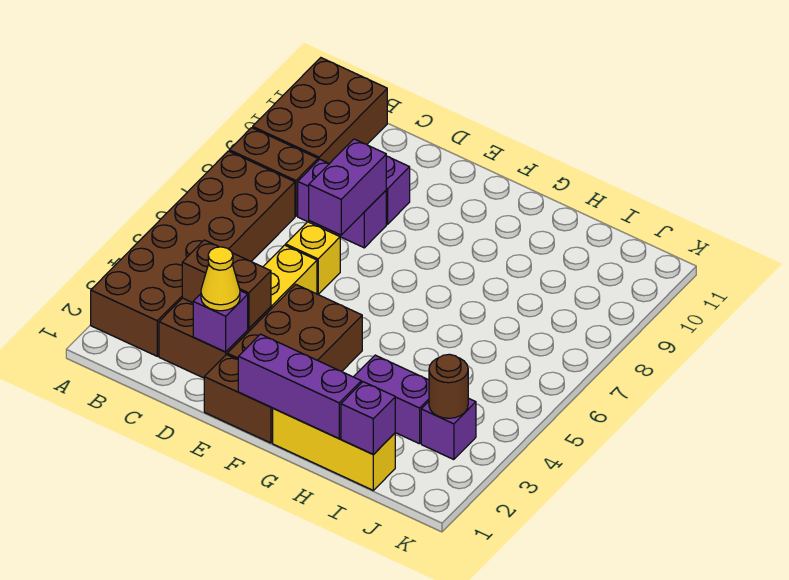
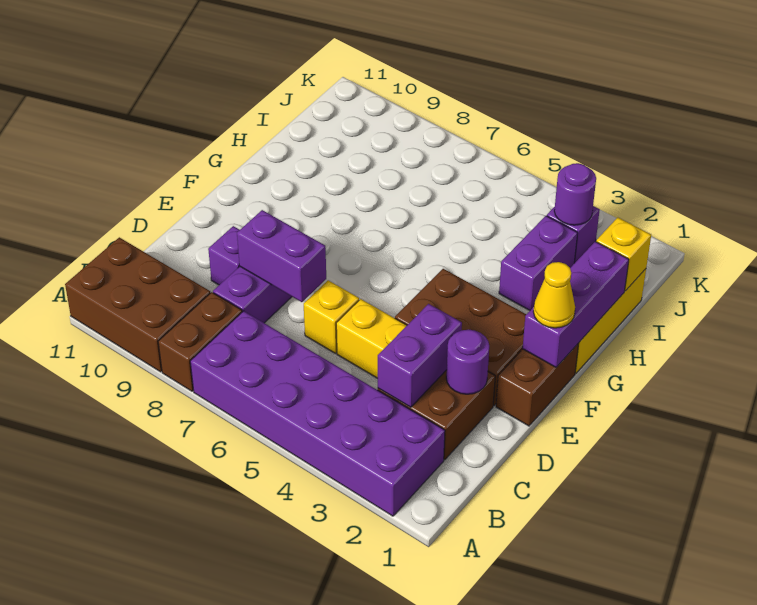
brown brick A2:B7 level 1 -> purple brick A2:B7 level 1
brown brick C3:D3 level 2 -> purple brick C3:D3 level 2
purple brick D2 level 2 -> purple round brick D2 level 2
yellow cone D2 level 3 -> yellow cone F1 level 3
purple brick I1 level 2 -> yellow brick I1 level 2
brown round brick J3 level 2 -> purple round brick J3 level 2

